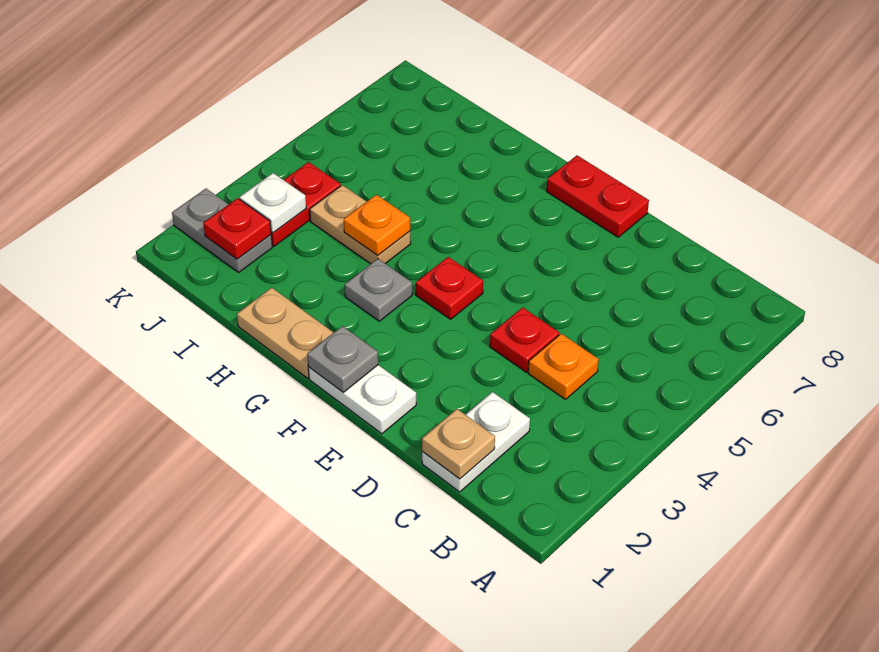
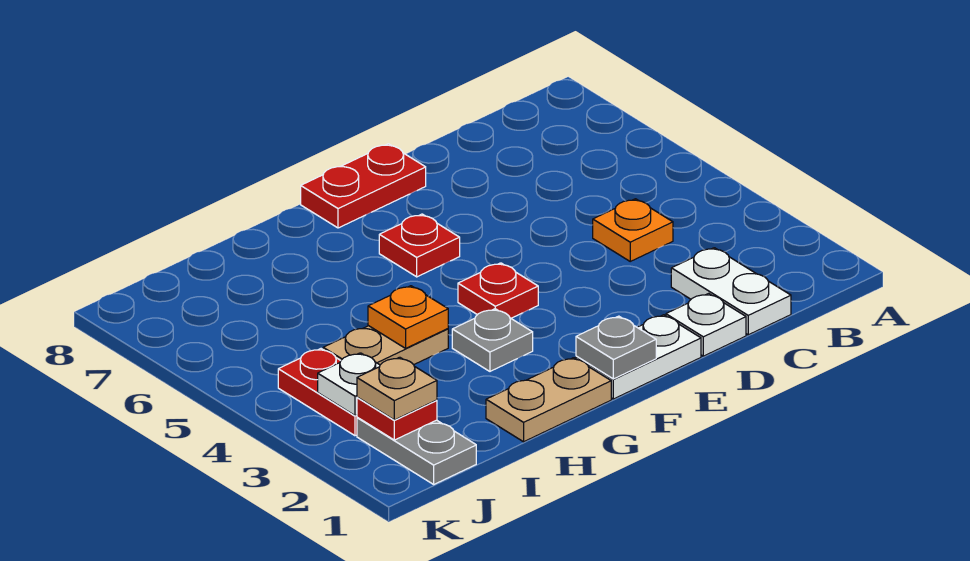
tan plate C1 level 2 -> tan plate J2 level 3
none -> white plate D1 level 1
red plate D4 level 1 -> red plate F6 level 1
grey plate J2:K2 level 1 -> grey plate J1:J2 level 1

